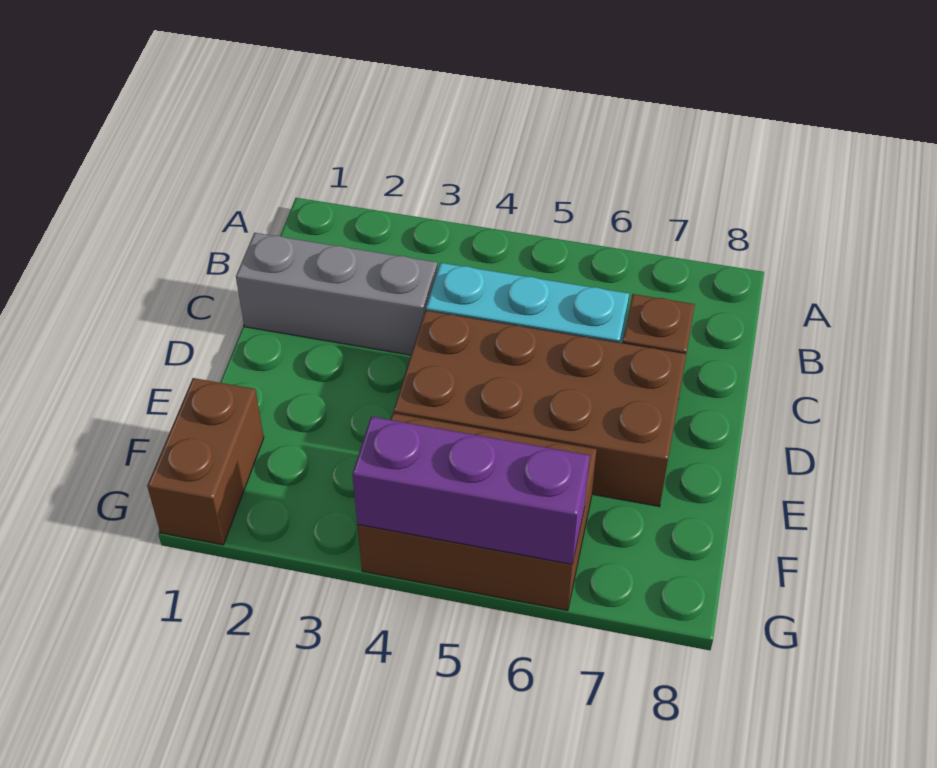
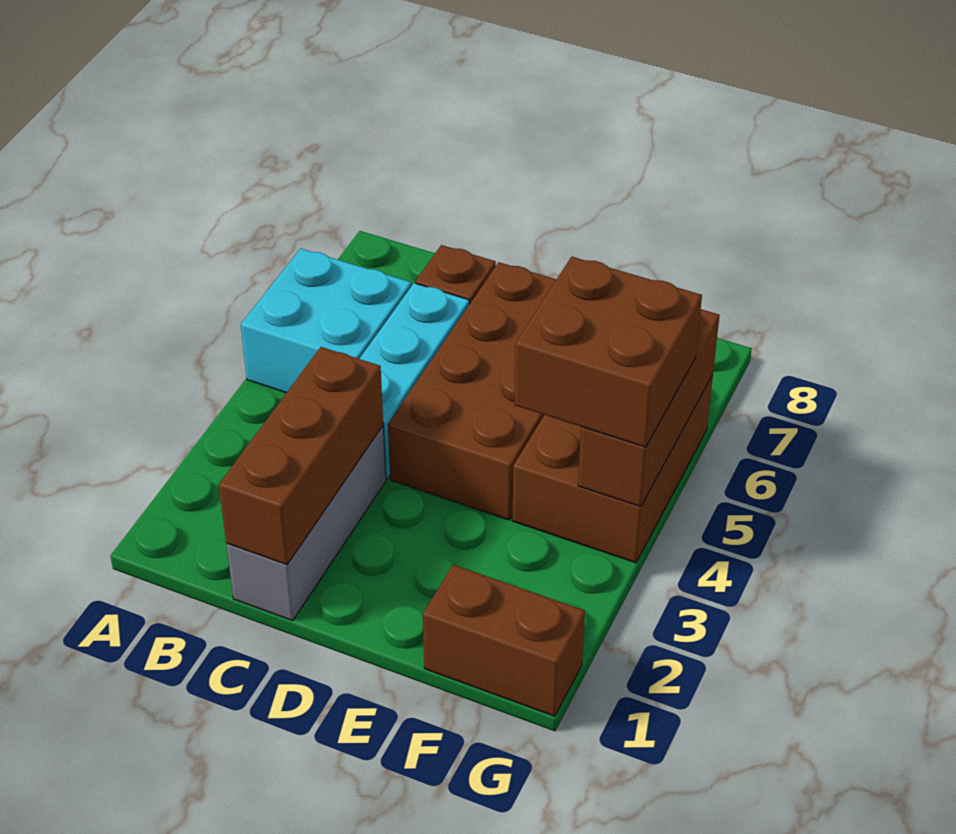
none -> cyan brick A5:B6 level 1
none -> brown brick C1:C3 level 2
none -> brown brick F4:G5 level 3
purple brick G4:G6 level 2 -> brown brick G4:G6 level 2

